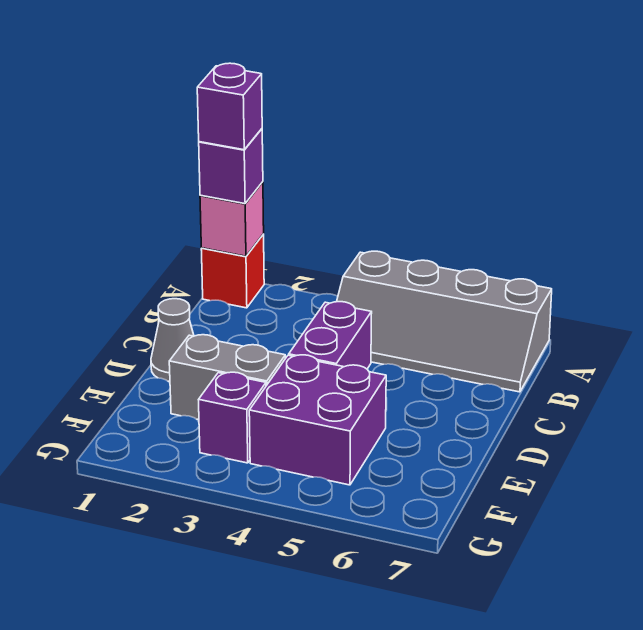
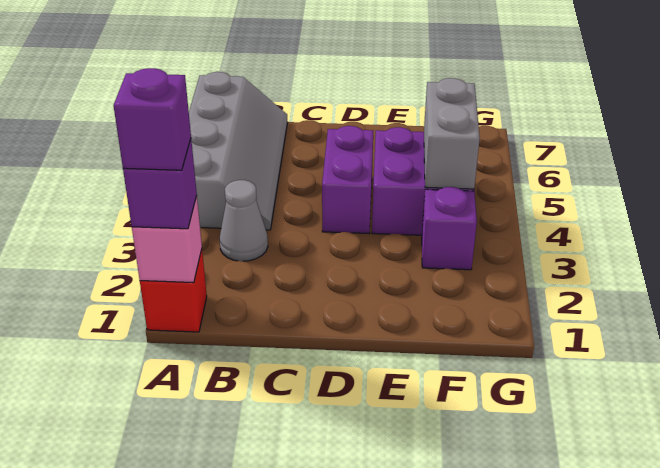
purple brick C4:D4 level 1 -> purple brick D4:D5 level 1
grey cone D1 level 1 -> grey cone B3 level 1
grey brick E2:E3 level 1 -> grey brick F4:F5 level 2

